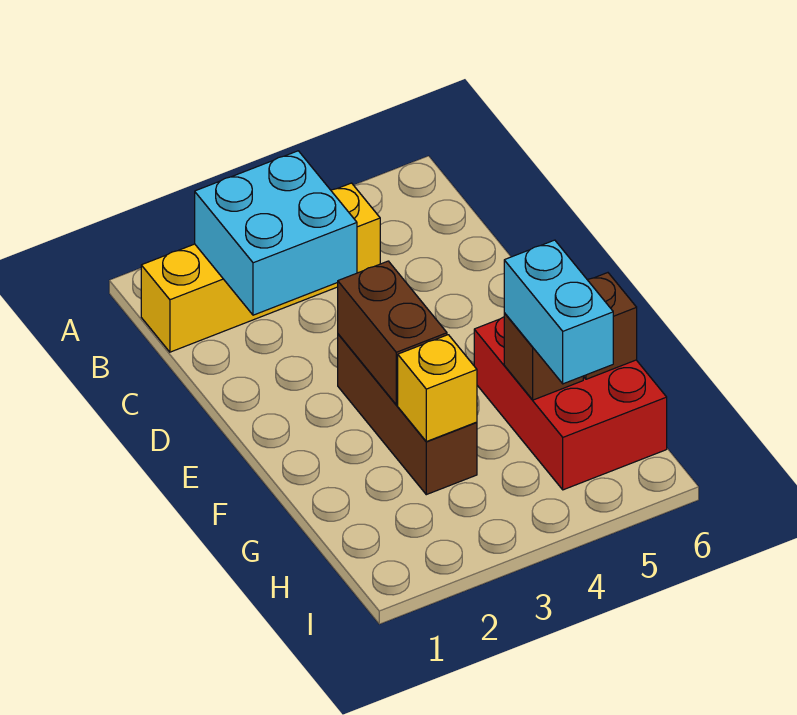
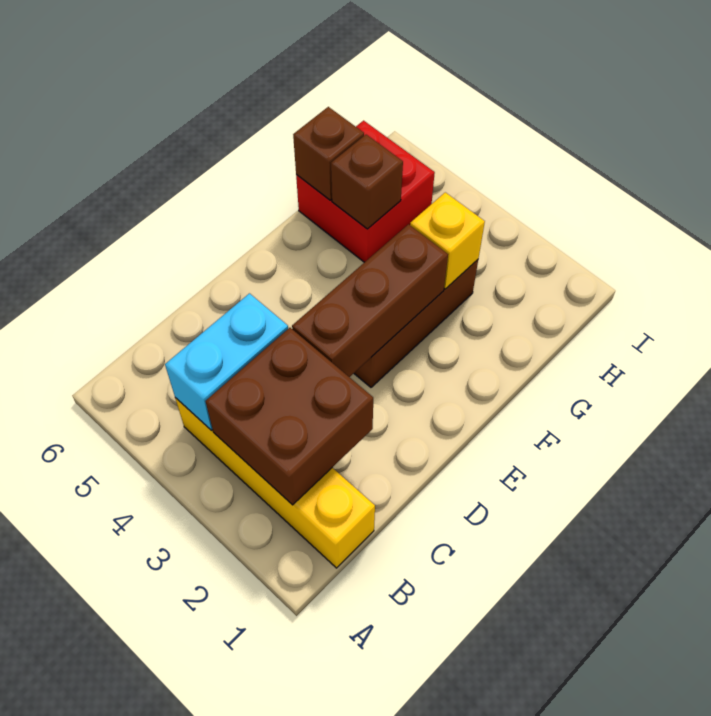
cyan brick B2:C3 level 2 -> brown brick B2:C3 level 2
brown brick E3:F3 level 2 -> brown brick D3:F3 level 2
red brick F5:H6 level 1 -> red brick G5:H6 level 1
cyan brick G5:H5 level 3 -> cyan brick B4:C4 level 2

